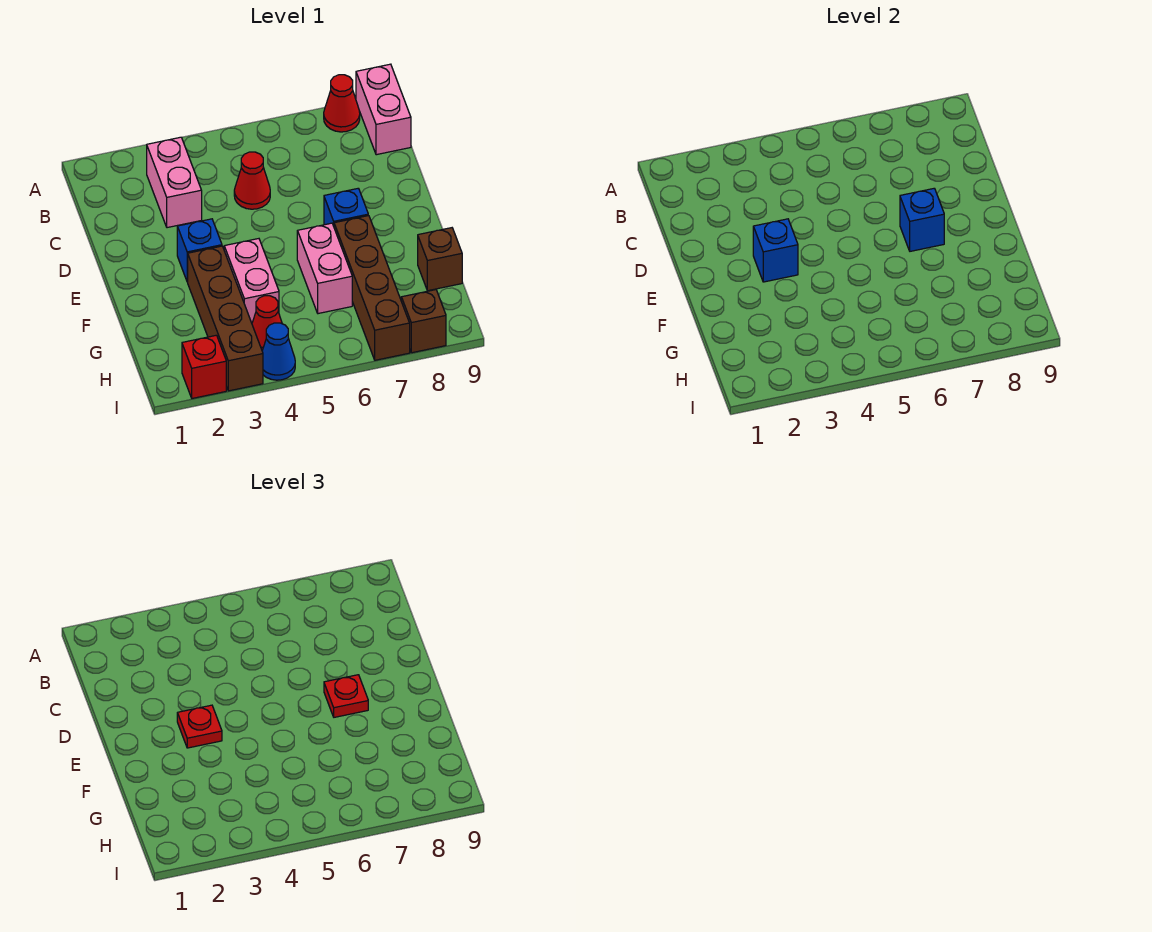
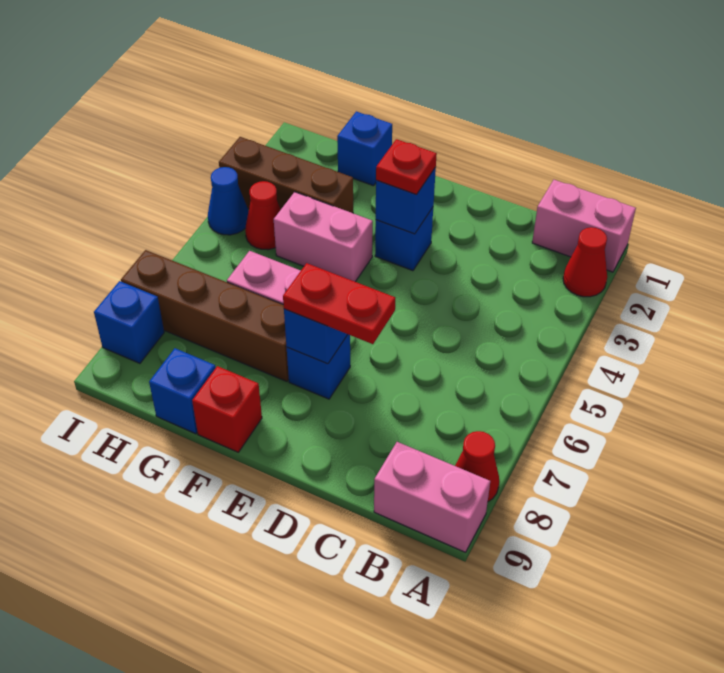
pink brick B3:C3 level 1 -> pink brick A1:B1 level 1
red cone C5 level 1 -> red cone A2 level 1
red plate E7 level 3 -> red plate D7:E7 level 3
brown brick F3:I3 level 1 -> brown brick G3:I3 level 1
none -> blue brick G1 level 1
brown brick G9 level 1 -> blue brick G9 level 1
red brick I2 level 1 -> red brick F9 level 1
brown brick I8 level 1 -> blue brick I8 level 1

